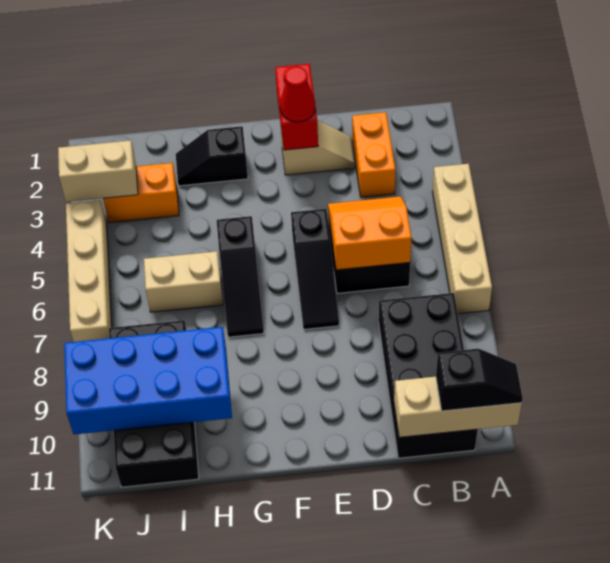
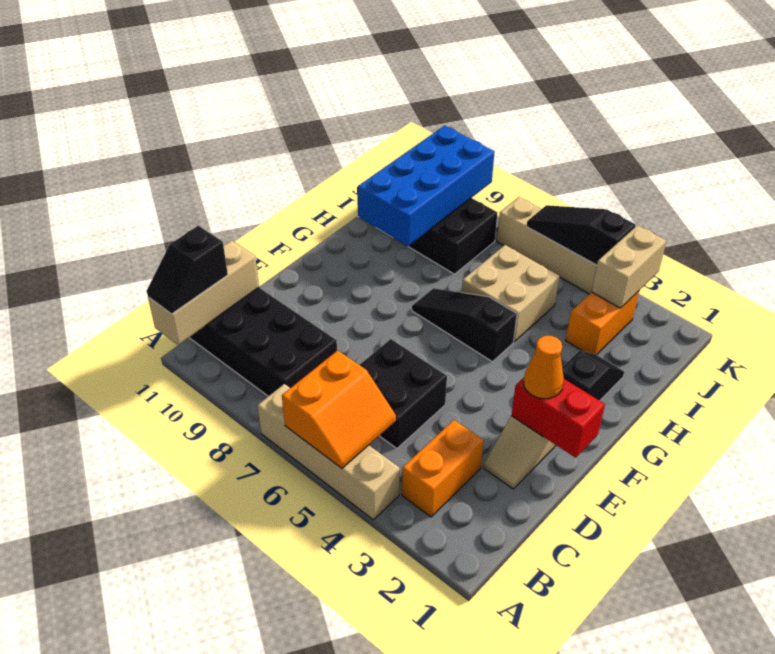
orange brick C2:C3 level 1 -> orange brick B3:C3 level 1
orange slope C5:D6 level 2 top 6 -> orange slope A5:B6 level 2 top 6
red cone E2 level 3 -> orange cone E2 level 3
black slope E5:E7 level 1 top 5 -> black slope K4:K6 level 2 top 4
tan brick H6:I6 level 1 -> tan brick H5:I6 level 1

